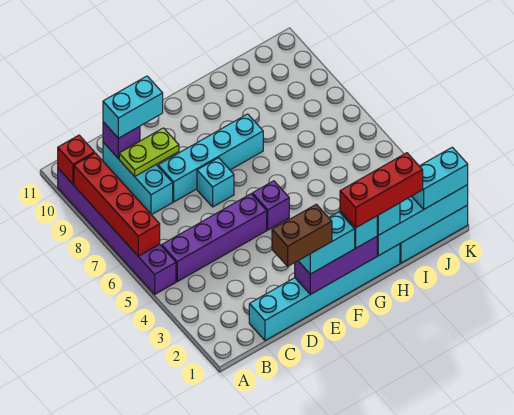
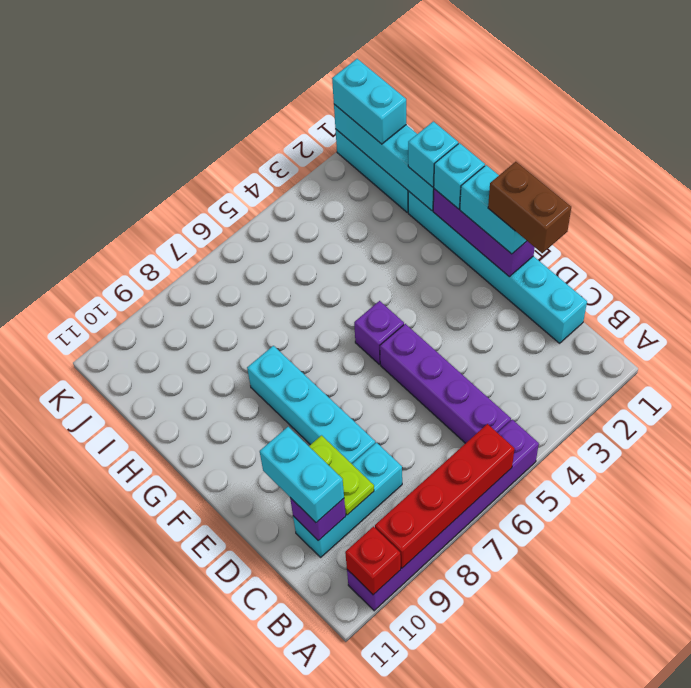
cyan brick E7 level 1 -> none
red brick G1:I1 level 4 -> none

